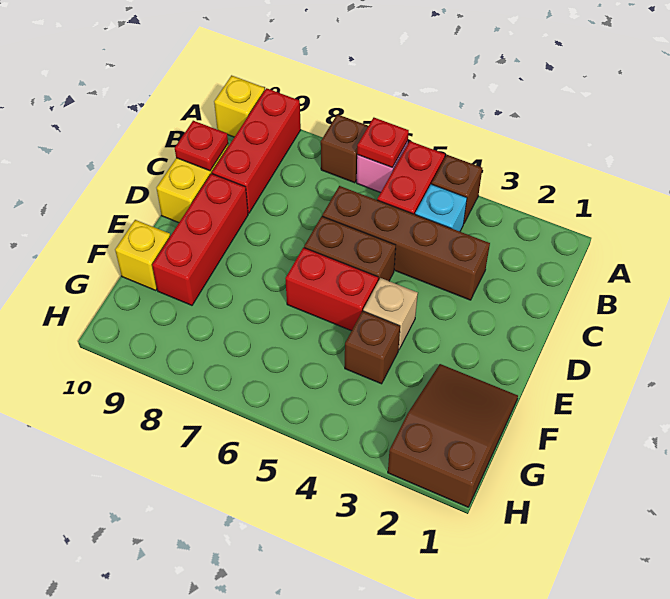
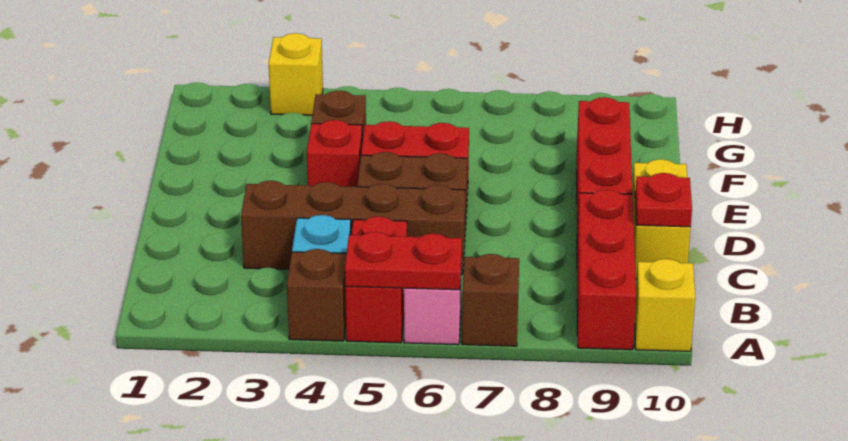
red plate A6 level 2 -> red plate A5:A6 level 2
tan brick E4 level 1 -> red brick E4 level 1
brown slope F1:H2 level 1 top H -> none
yellow brick F10 level 1 -> yellow brick H3 level 1

